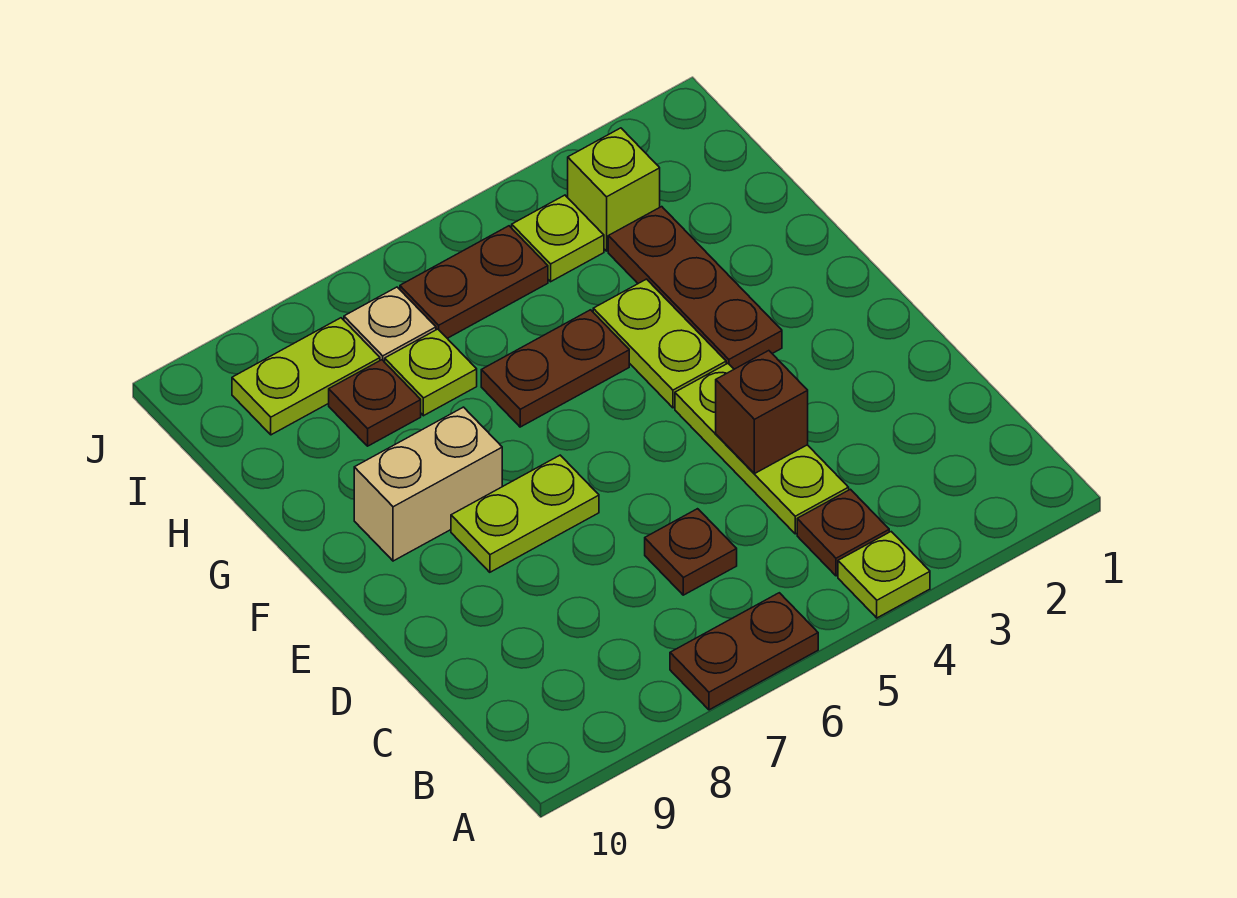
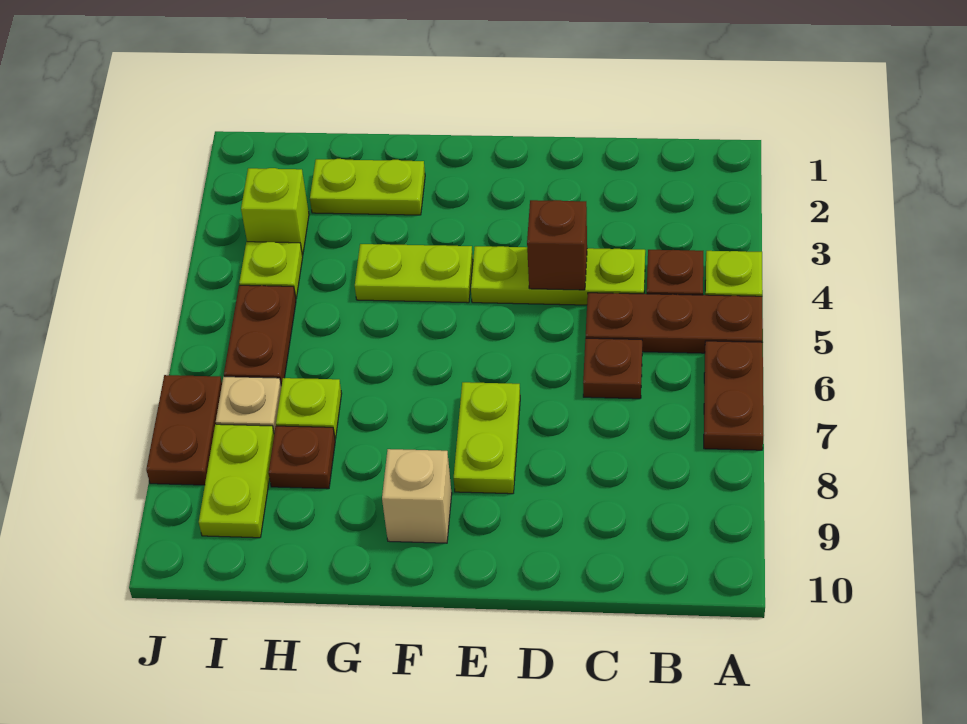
brown plate F3:H3 level 1 -> brown plate A5:C5 level 1
tan brick F8:F9 level 1 -> tan brick F9 level 1
none -> lime plate G2:H2 level 1
brown plate G5:G6 level 1 -> brown plate J7:J8 level 1

